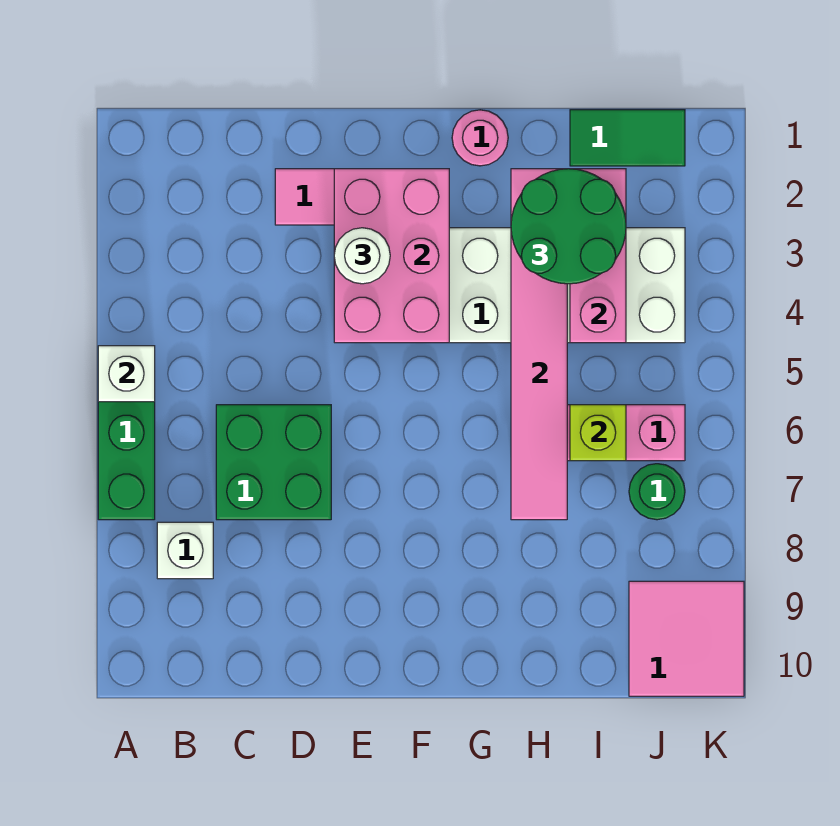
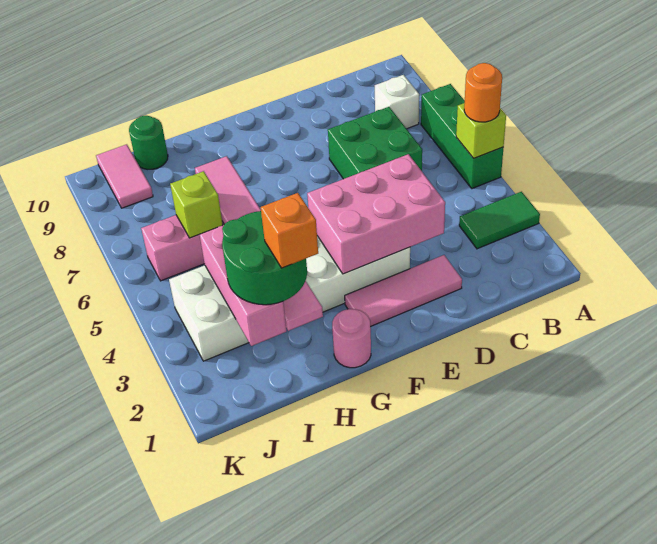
white brick A5 level 2 -> lime brick A5 level 2
none -> orange round brick A5 level 3
pink brick E2:F4 level 2 -> pink brick D3:F4 level 2
white round brick E3 level 3 -> none
none -> orange brick H2 level 4
green tile I1:J1 level 1 -> green tile A3:B3 level 1
green round brick J7 level 1 -> green round brick I10 level 1
pink tile J9:K10 level 1 -> pink tile J9:J10 level 1

